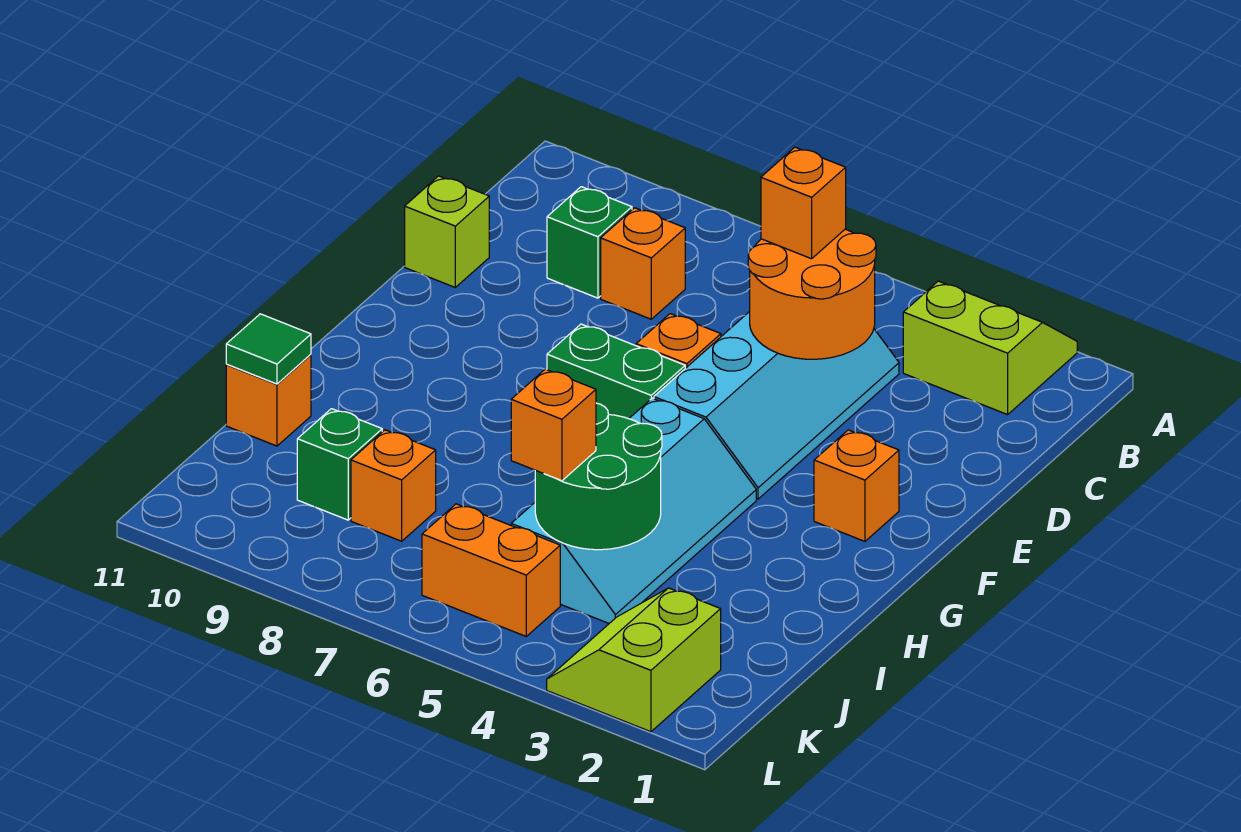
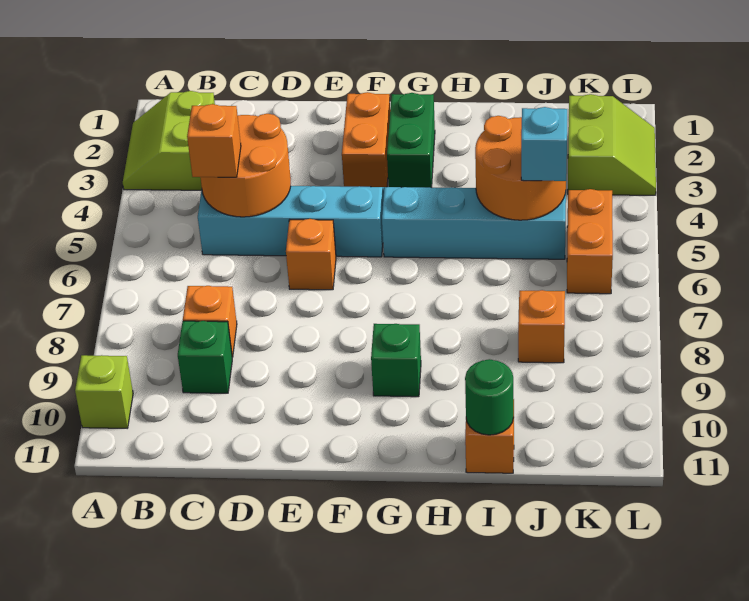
lime brick D11 level 1 -> lime brick A10 level 1
orange brick F2 level 1 -> orange brick F2:F3 level 1
green brick F6:F7 level 1 -> green brick G2:G3 level 1
green round brick I4:J5 level 2 -> orange round brick I4:J5 level 2
green tile I11 level 2 -> green round brick I11 level 2
orange brick J5 level 3 -> cyan brick J5 level 3
green brick J9 level 1 -> green brick G9 level 1
lime slope K2:L3 level 1 top 2 -> lime slope K2:L3 level 1 top K

